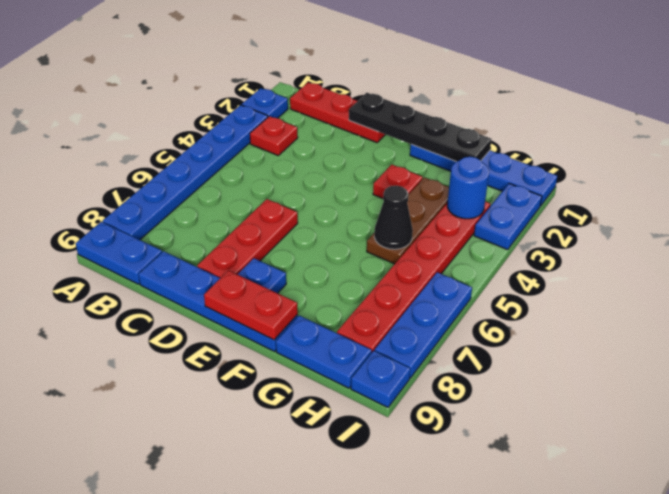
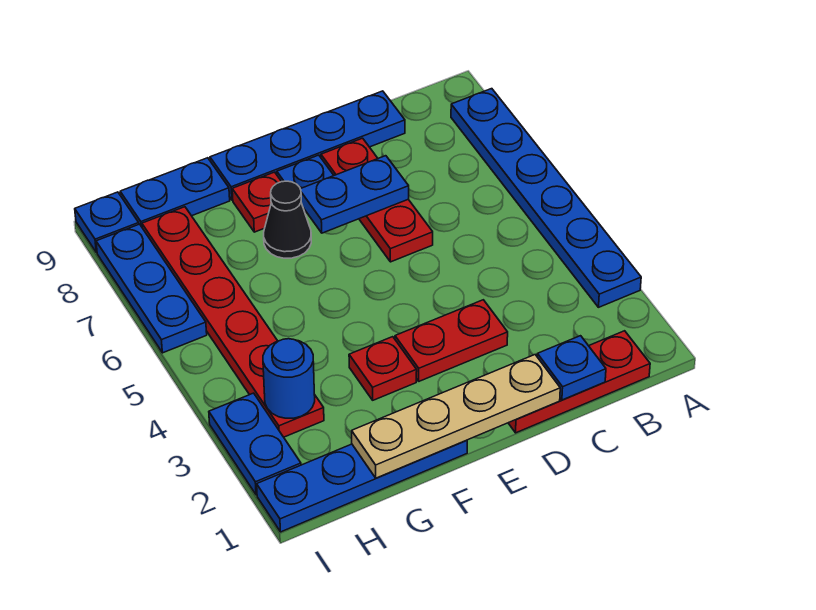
blue plate A2 level 1 -> blue plate C1 level 2
blue plate A9:B9 level 1 -> blue plate D7:E7 level 2
red plate B3 level 1 -> red plate F8 level 1
black plate D1:G1 level 2 -> tan plate D1:G1 level 2
red plate E9:F9 level 2 -> red plate D3:E3 level 1
brown plate G3:G5 level 1 -> none
black cone G5 level 2 -> black cone F7 level 1

